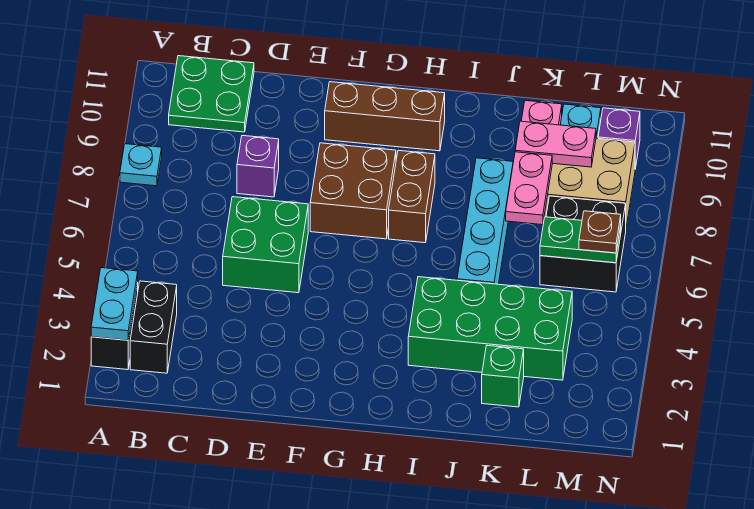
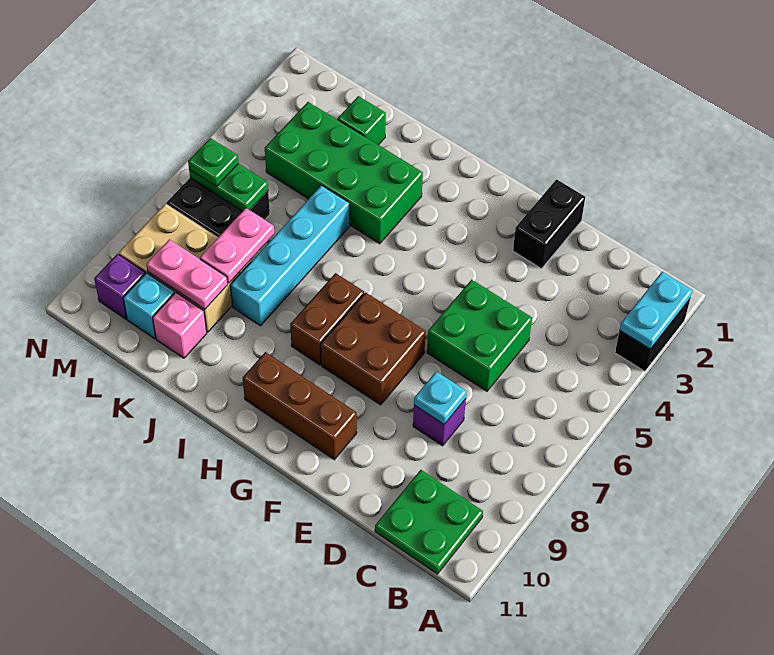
cyan plate A8 level 1 -> cyan plate D8 level 2
black brick B2:B3 level 1 -> black brick E1:E2 level 1
brown plate M6 level 3 -> green plate M6 level 3

